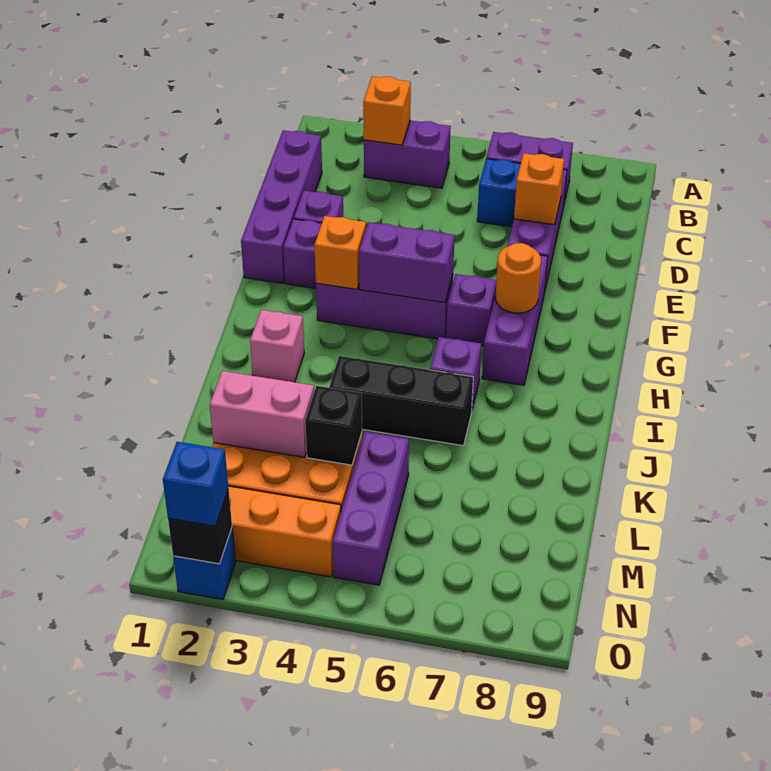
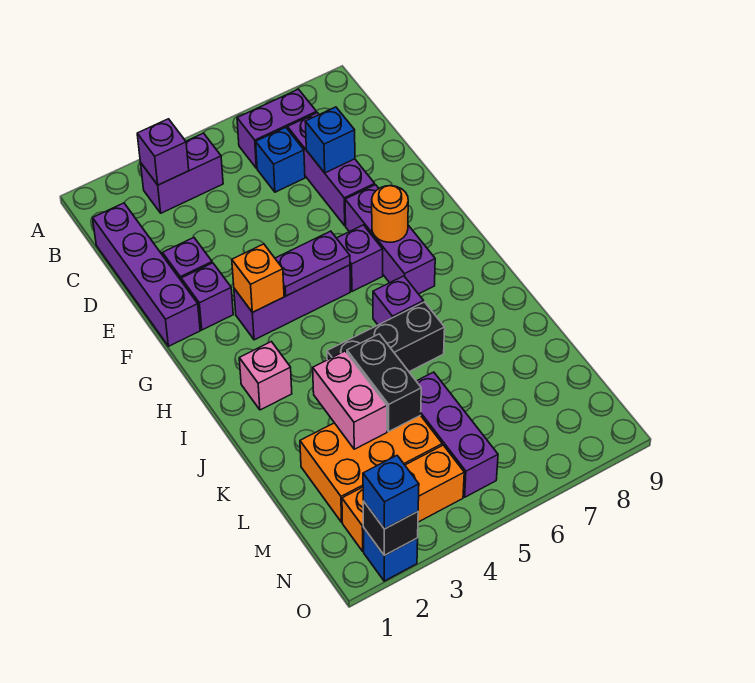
orange brick B3 level 2 -> purple brick B3 level 2
orange brick D7 level 2 -> blue brick D7 level 2
purple brick G4:G5 level 2 -> purple plate G4:G5 level 2
pink brick L2:L3 level 2 -> pink brick K3:L3 level 2
black brick L4 level 2 -> black brick K4:L4 level 2

